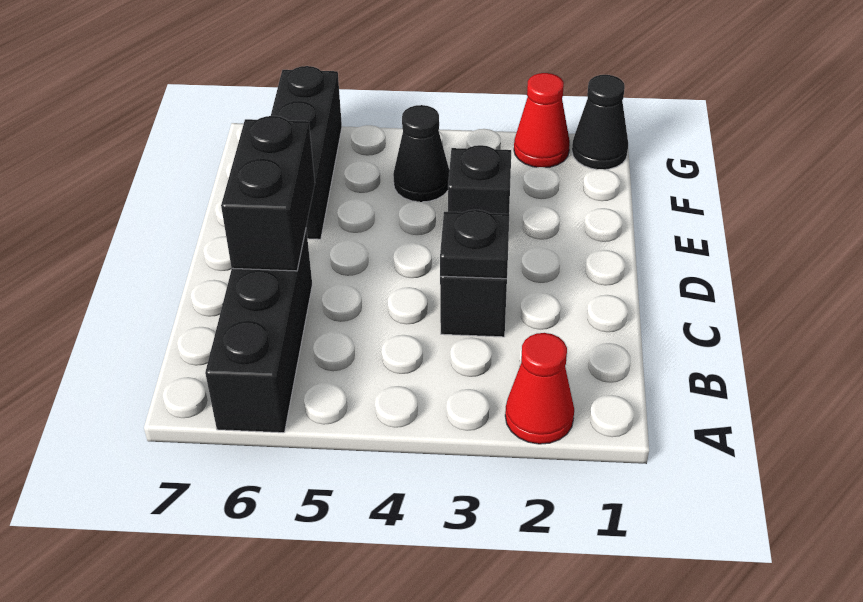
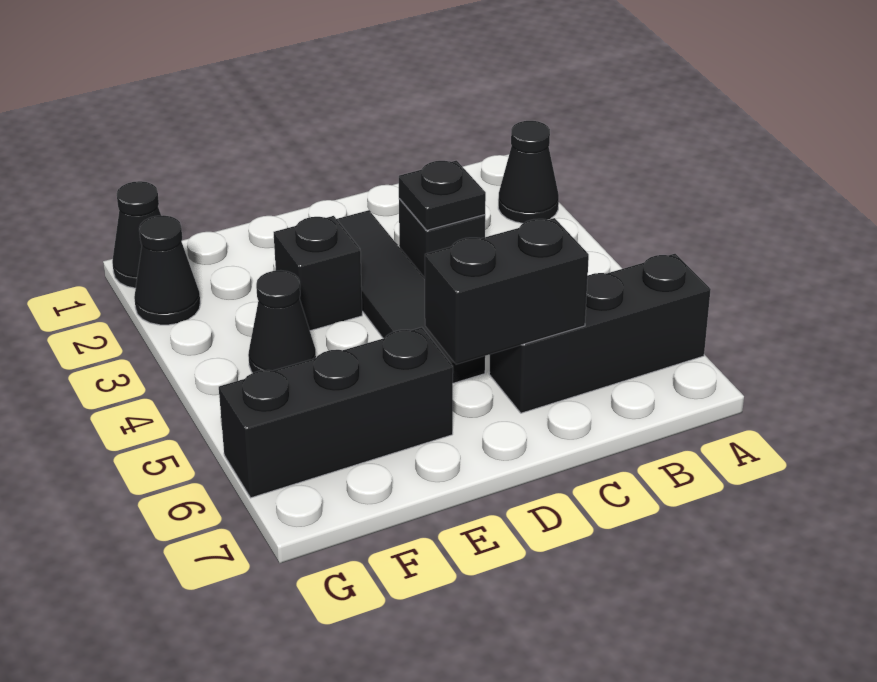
red cone A2 level 1 -> black cone A2 level 1
none -> black tile D2:D5 level 1
red cone G2 level 1 -> black cone G2 level 1

